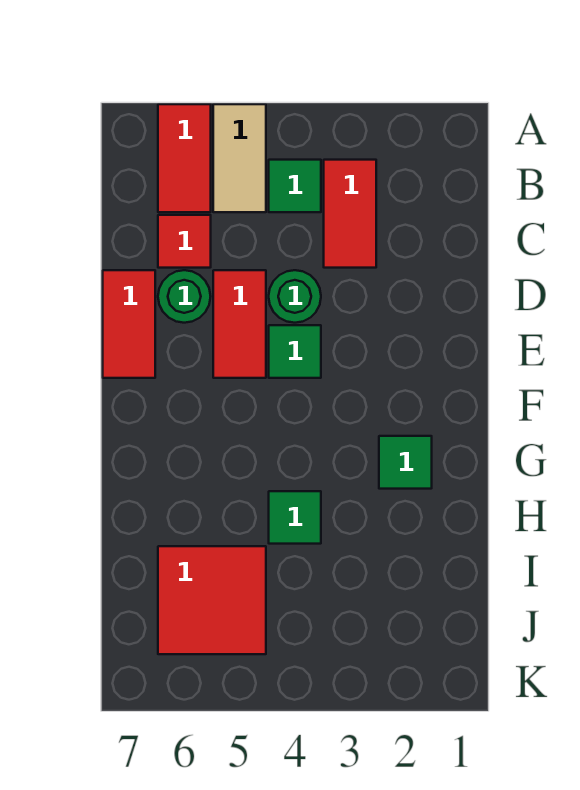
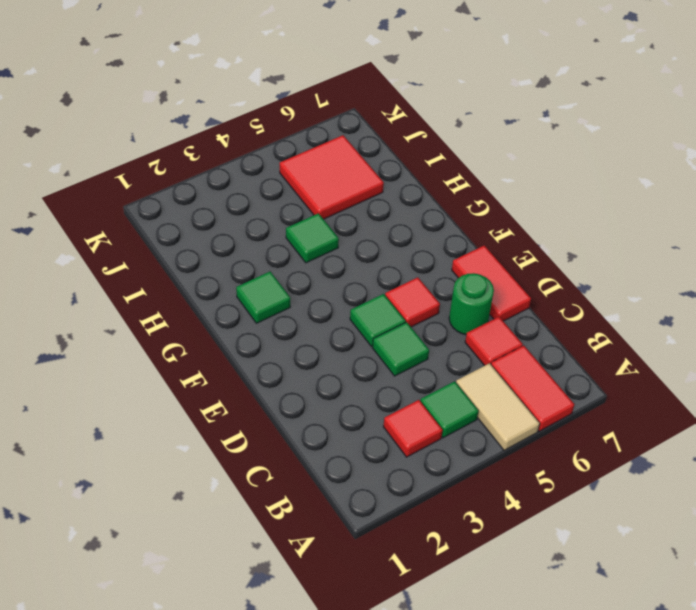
red tile B3:C3 level 1 -> red tile B3 level 1
green round brick D4 level 1 -> green tile D4 level 1
red tile D5:E5 level 1 -> red tile E5 level 1

